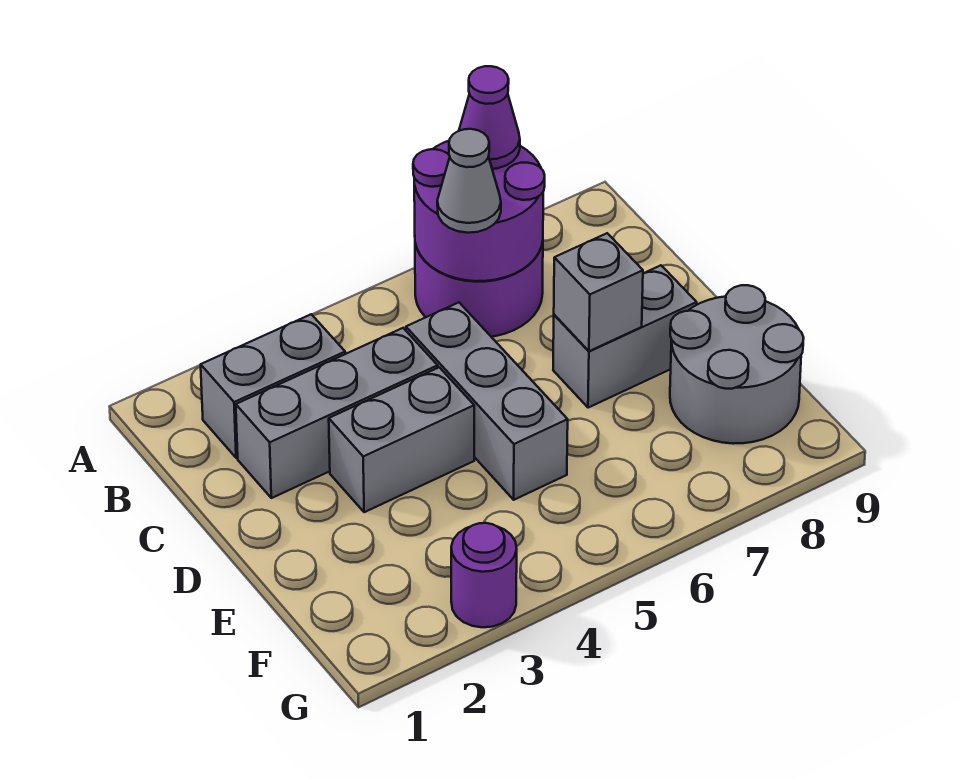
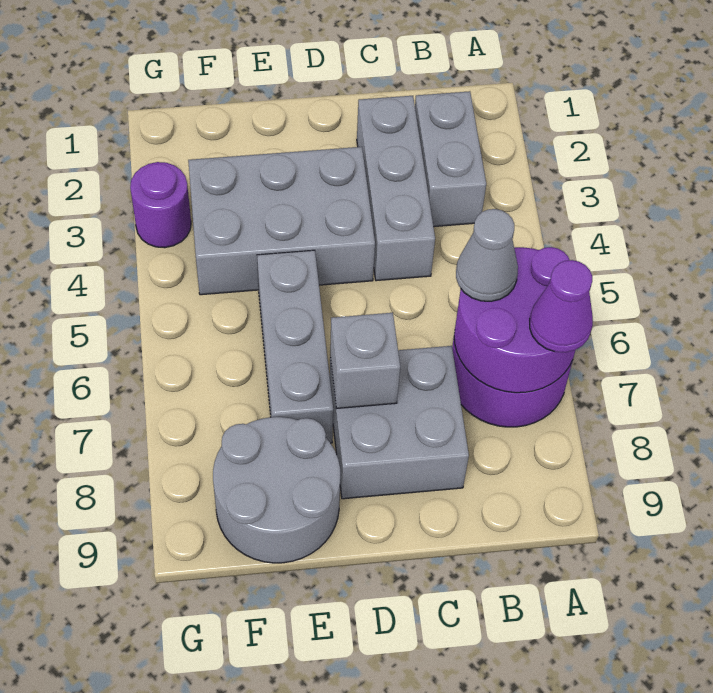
grey brick C5:E5 level 1 -> grey brick E5:E7 level 1
grey brick D3:D4 level 1 -> grey brick D3:F4 level 1
grey brick D7:D8 level 1 -> grey brick C7:D8 level 1

